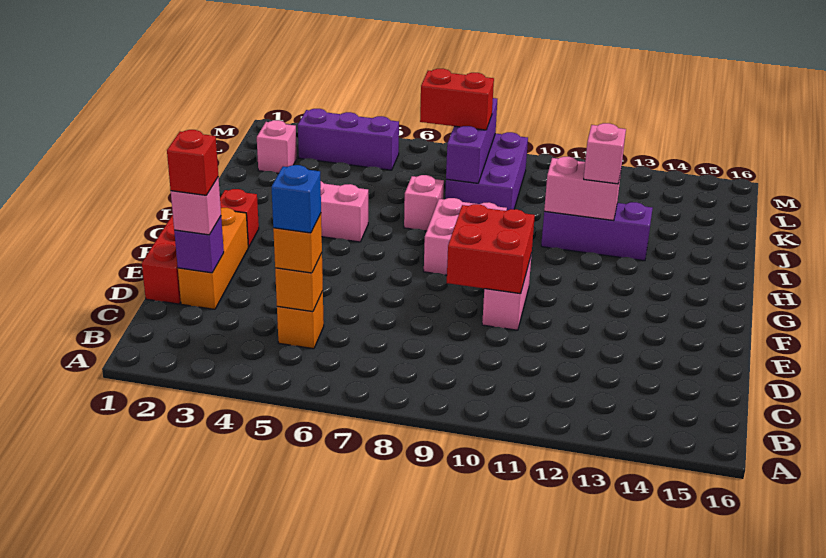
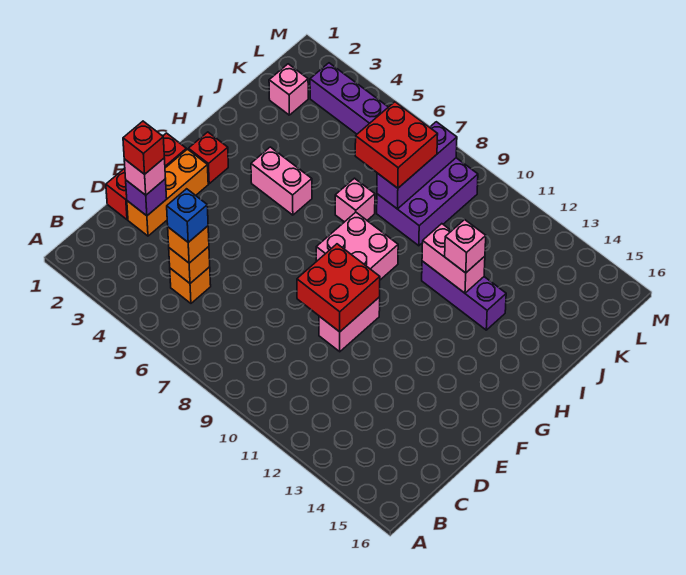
red brick K7:K8 level 3 -> red brick J7:K8 level 3

